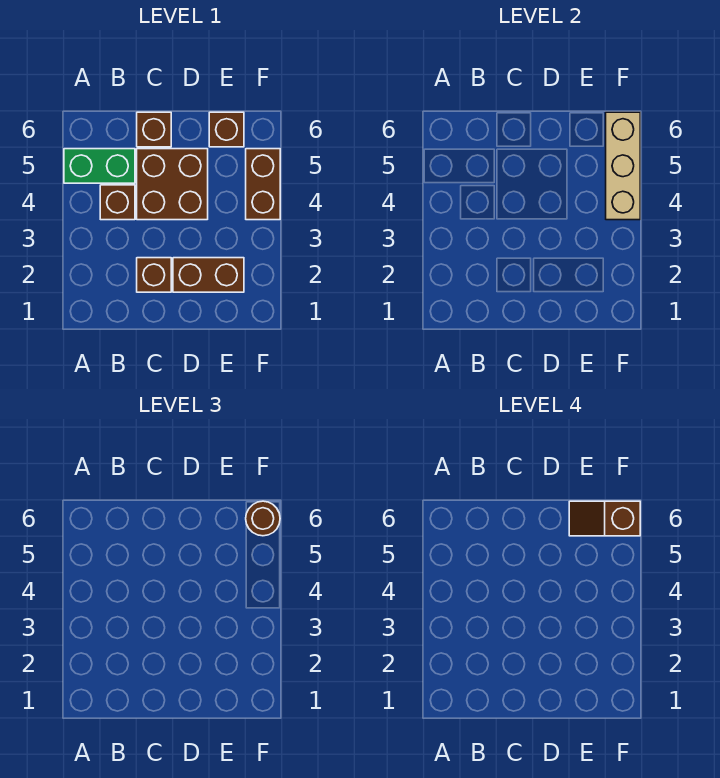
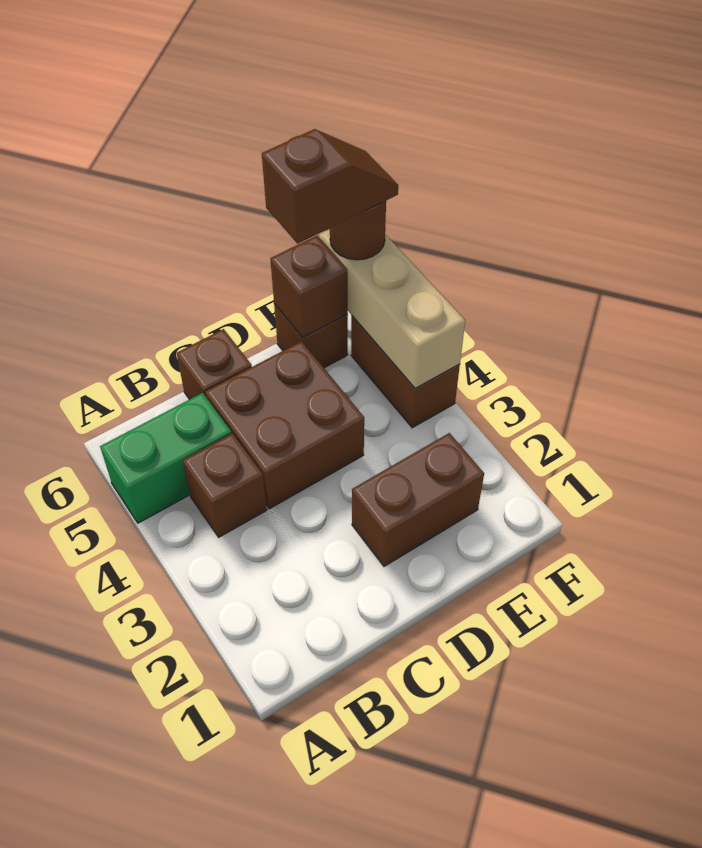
brown brick C2 level 1 -> brown brick E6 level 2
brown slope E6:F6 level 4 top F -> brown slope E6:F6 level 4 top E

